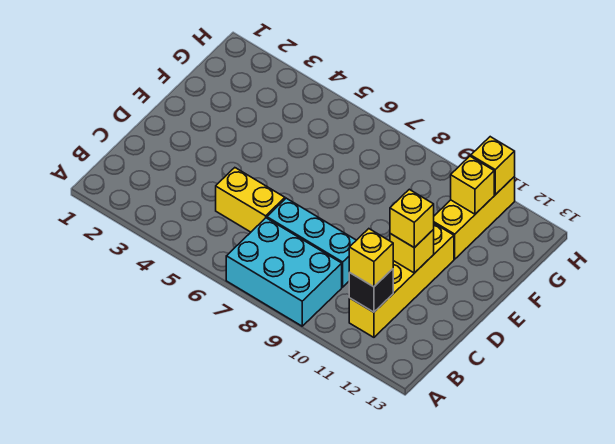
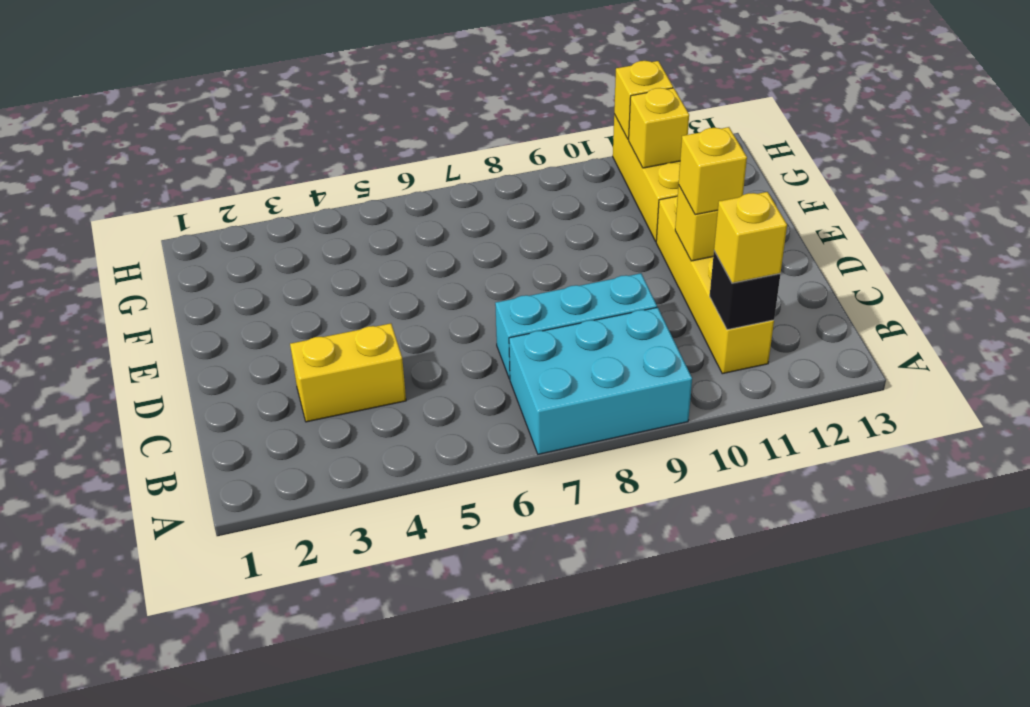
yellow brick C5:C6 level 1 -> yellow brick C3:C4 level 1

